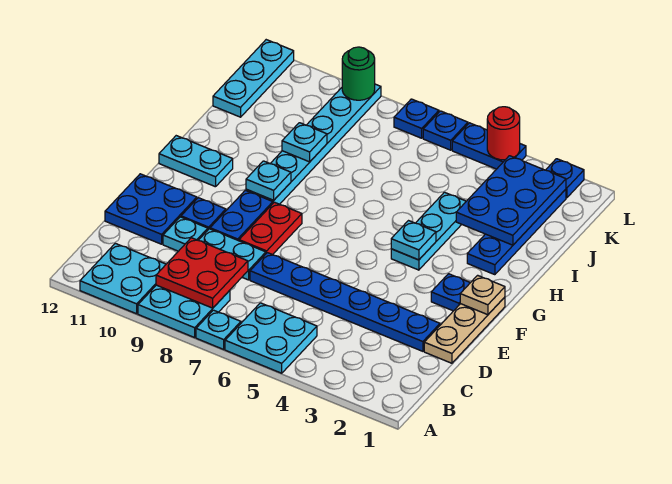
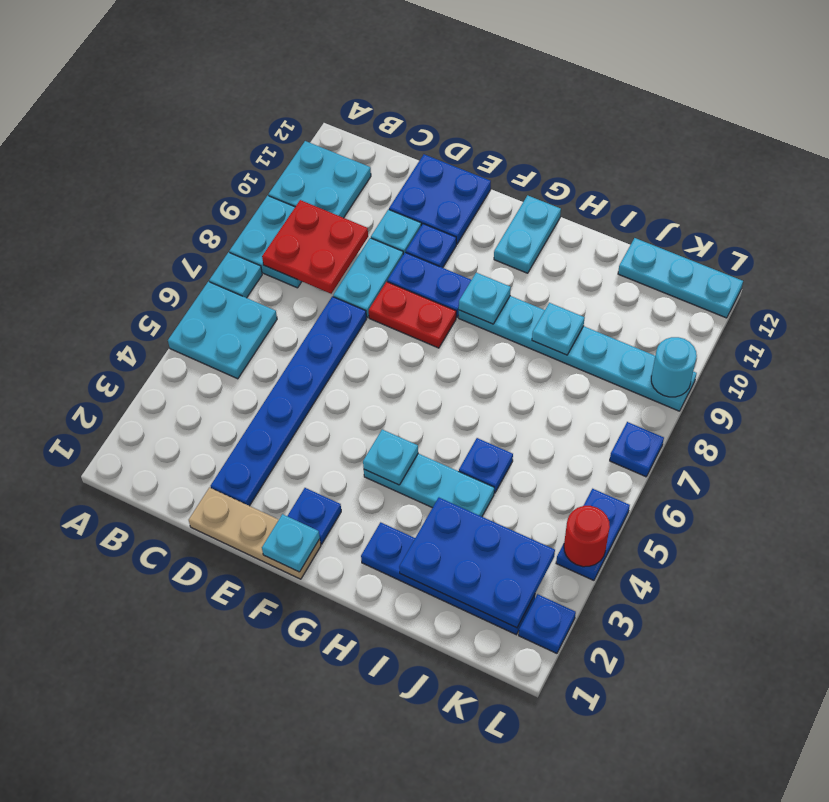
tan plate F1 level 2 -> cyan plate F1 level 2
blue plate L6 level 1 -> blue plate I5 level 1
green round brick L9 level 2 -> cyan round brick L9 level 2

